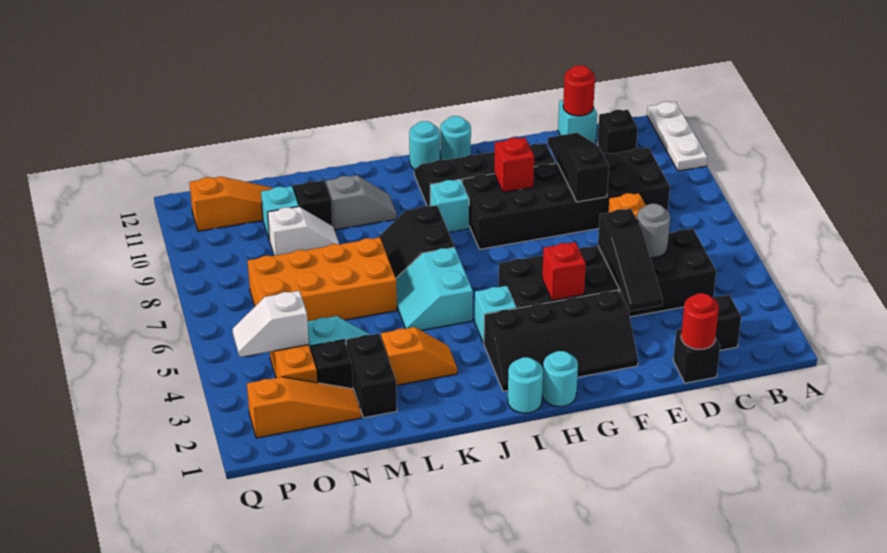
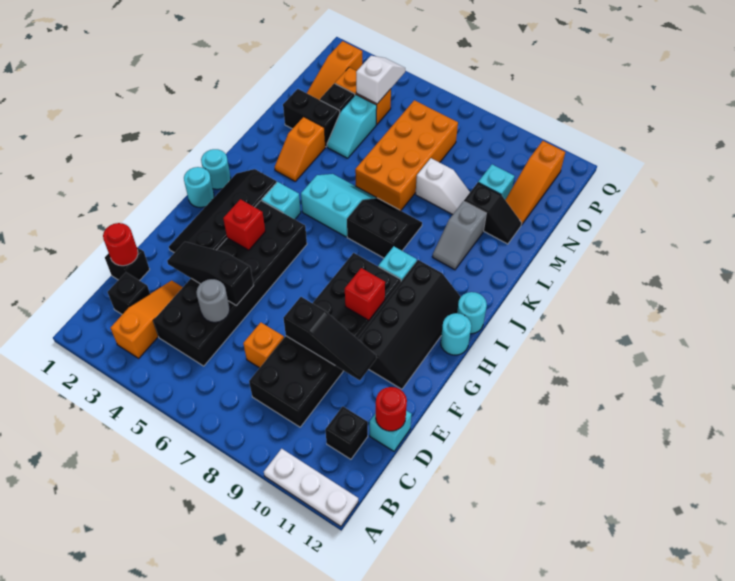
none -> orange slope B3:D3 level 1 top B
white slope M9:N9 level 1 top N -> white slope M8:M9 level 1 top 8

